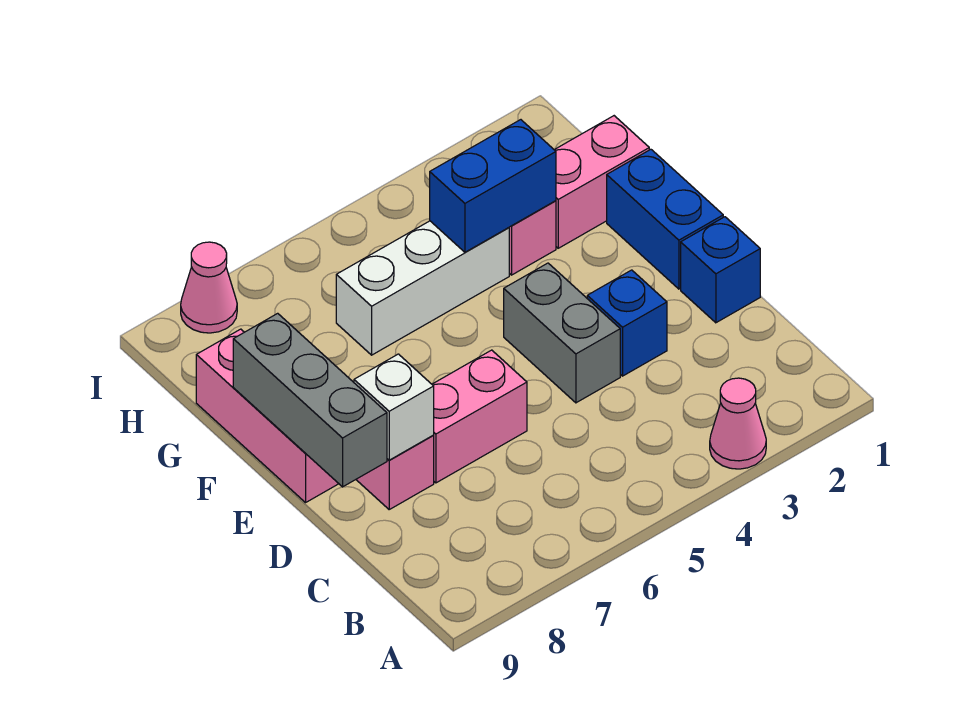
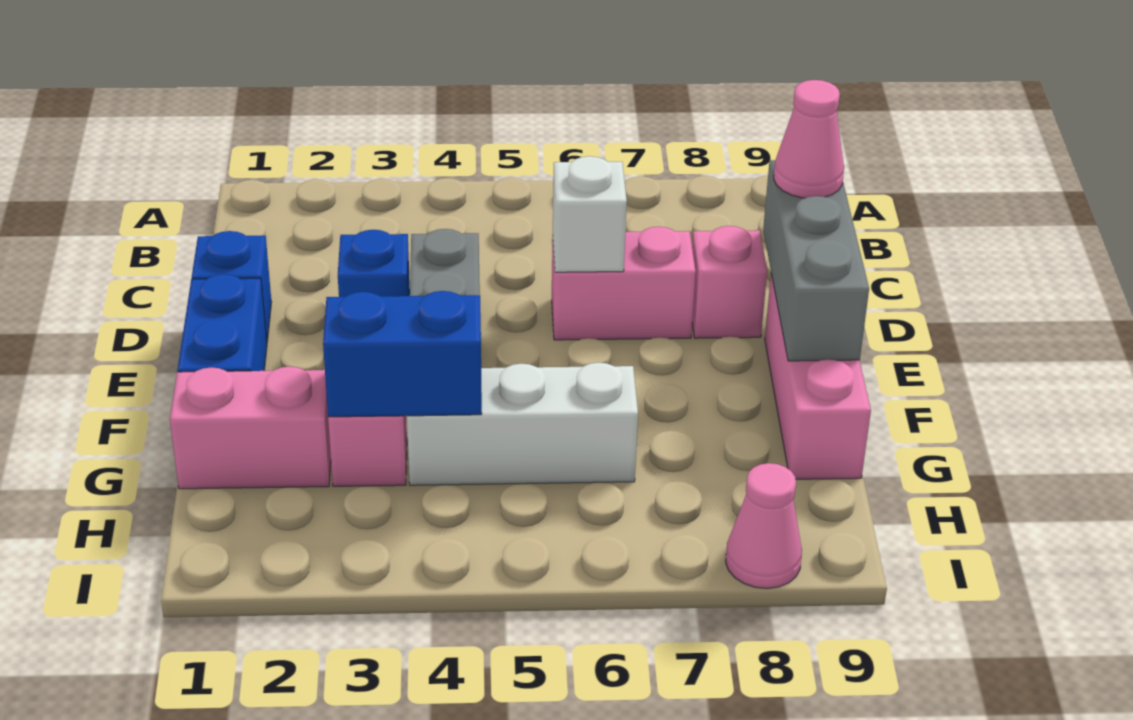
pink cone A3 level 1 -> pink cone D9 level 3
white brick D8 level 2 -> white brick D6 level 2

